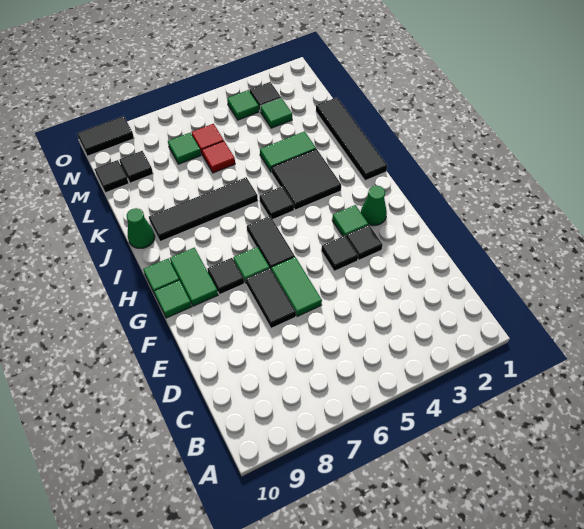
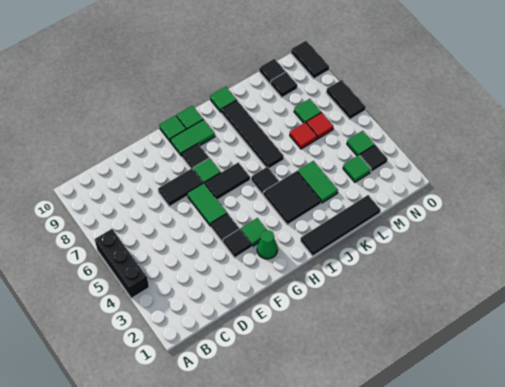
none -> black brick A4:A6 level 1
green tile E6:F6 level 1 -> green tile F5:F6 level 1
green cone J10 level 1 -> green tile J10 level 1
none -> black tile O6:O7 level 1

